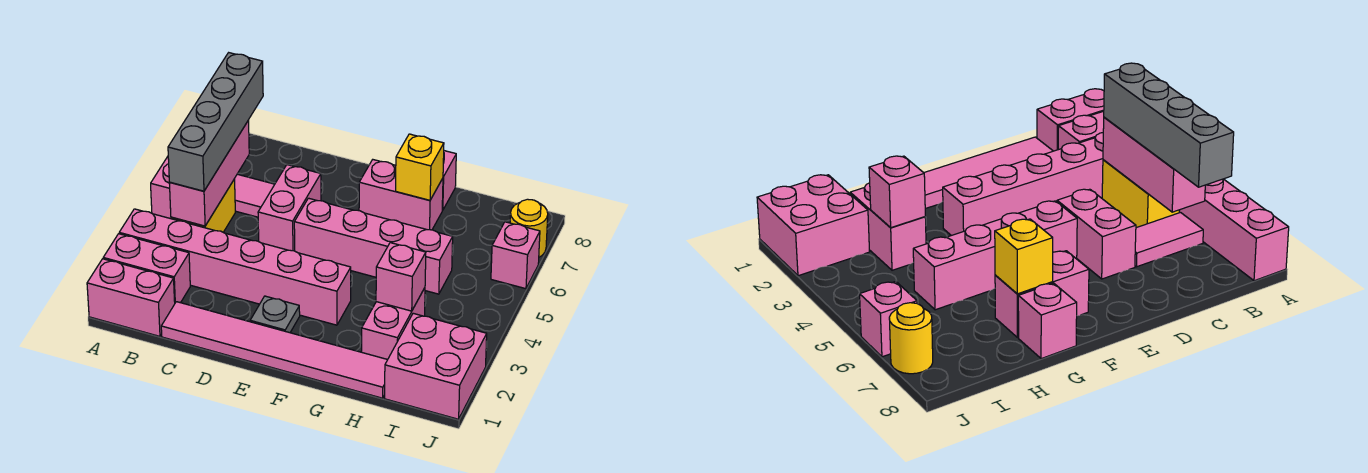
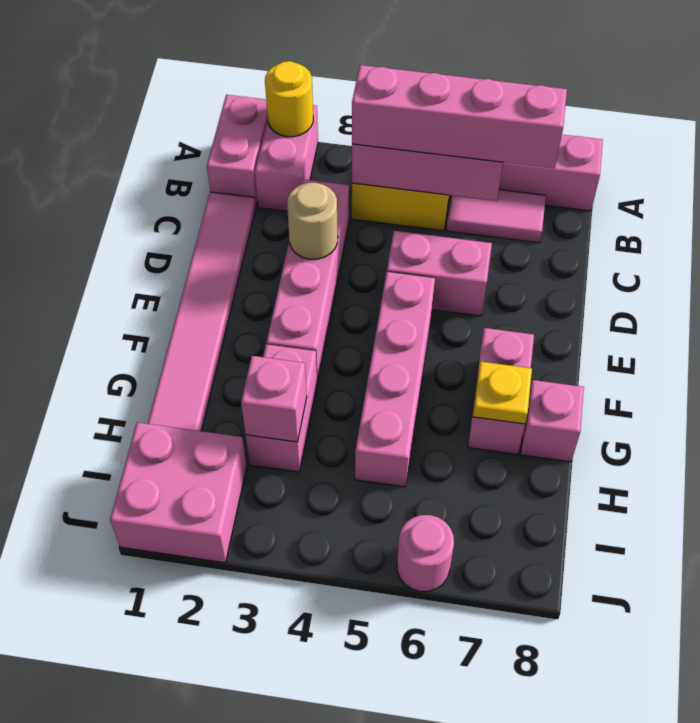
pink brick A3:F3 level 1 -> pink brick C3:F3 level 1
grey brick B4:B7 level 3 -> pink brick B4:B7 level 3
pink tile B6:C6 level 1 -> pink tile B6:B7 level 1
none -> tan round brick D3 level 2
grey plate E2 level 1 -> none
yellow brick G7 level 2 -> yellow plate G7 level 2
pink brick H2:H3 level 1 -> pink brick G3:H3 level 1
pink brick J6 level 1 -> pink round brick J6 level 1
yellow round brick J7 level 1 -> yellow round brick A2 level 2

